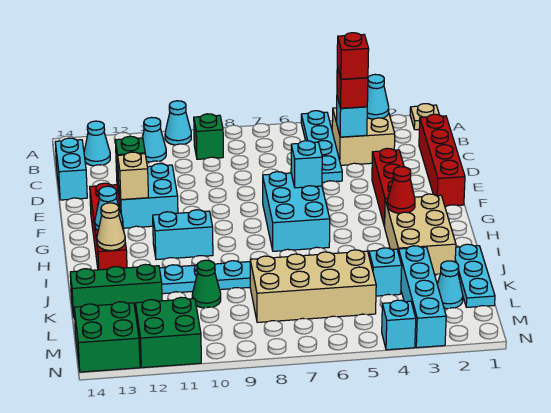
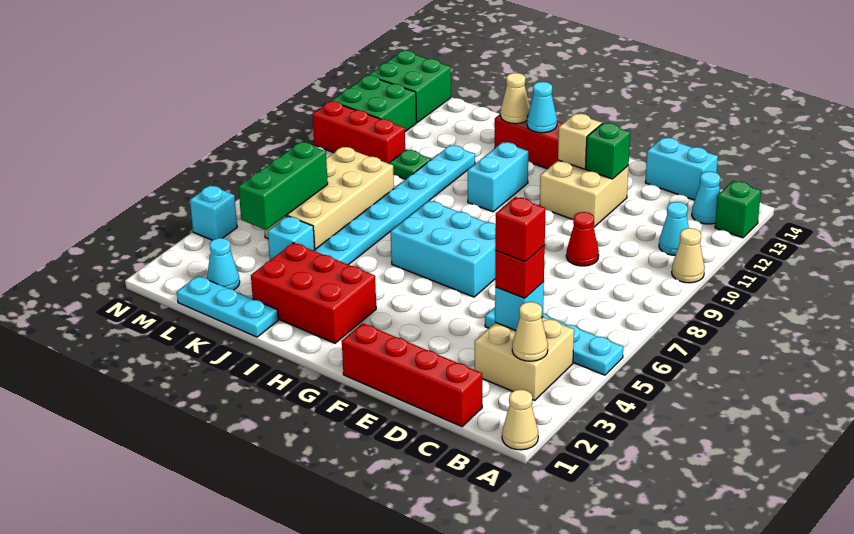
tan plate A1 level 1 -> tan cone A1 level 1
cyan cone A10 level 1 -> tan cone A10 level 1
cyan cone B3 level 2 -> tan cone B3 level 2
green brick B9 level 1 -> green brick A13 level 1
red brick E3:G3 level 1 -> red brick L10:N10 level 1
cyan brick E11:F12 level 1 -> tan brick E11:F12 level 1
cyan brick F6 level 2 -> none
tan brick H2:J3 level 1 -> red brick H2:J3 level 1
red cone H3 level 2 -> red cone D9 level 1
cyan brick K3:N3 level 1 -> none
green cone K10 level 1 -> green plate K10 level 1
green brick K12:K14 level 1 -> green brick L4:L6 level 2

